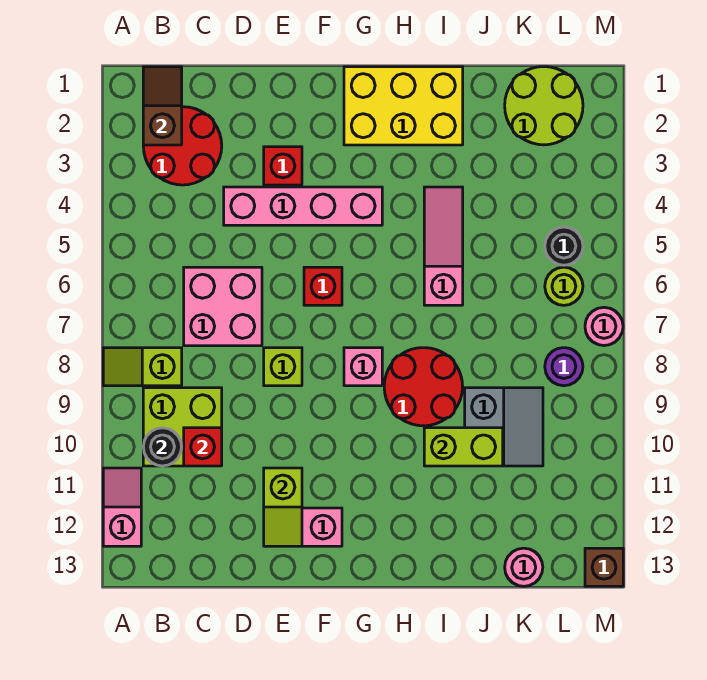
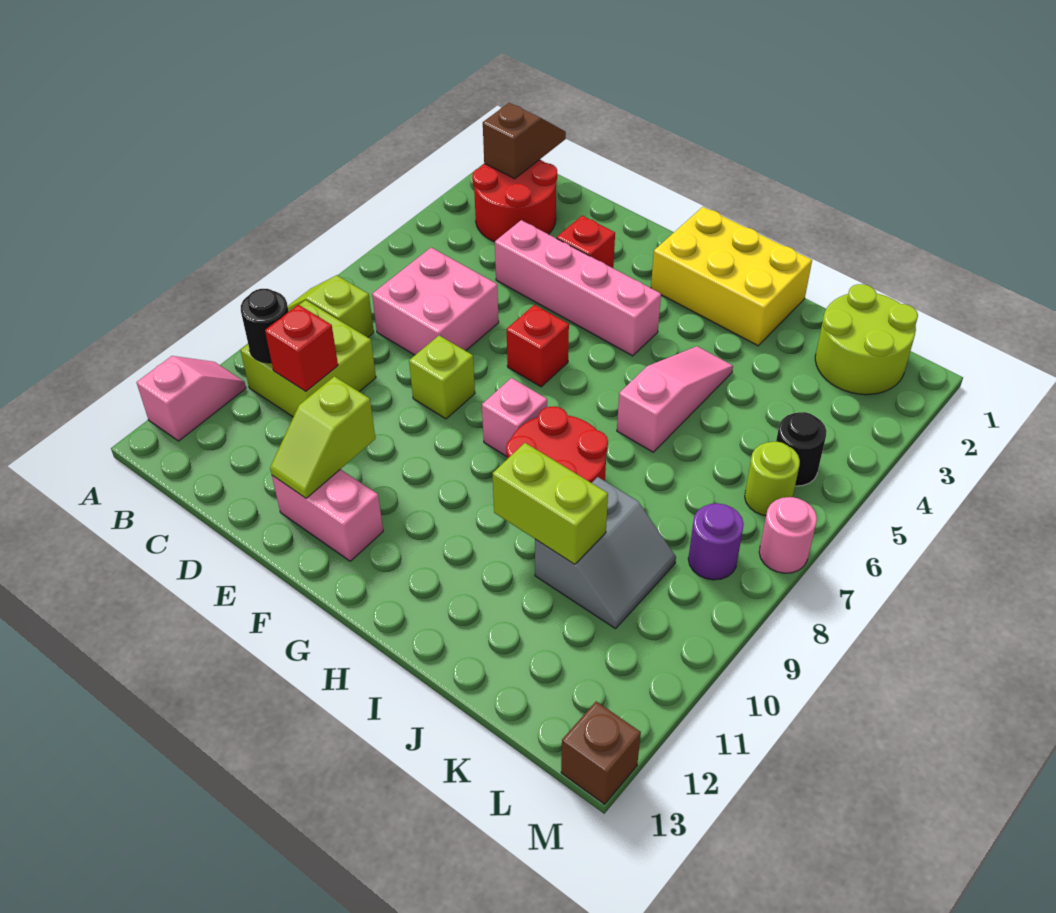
pink round brick K13 level 1 -> none

